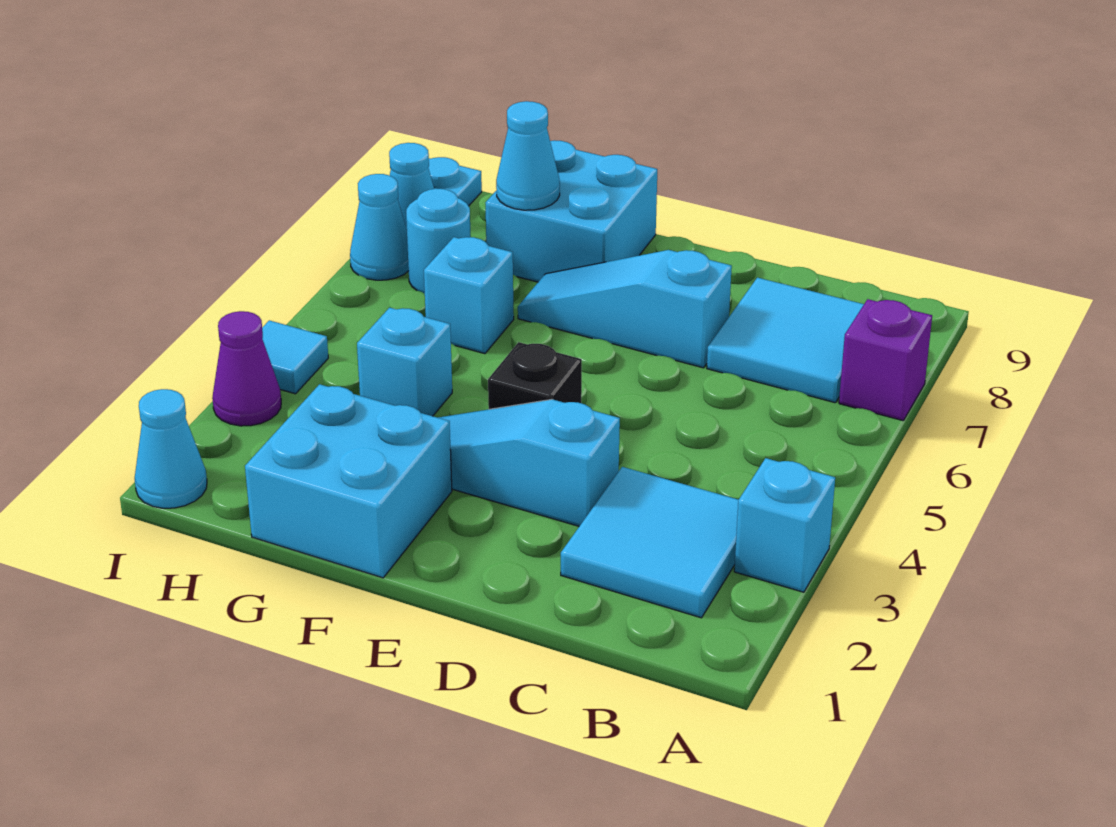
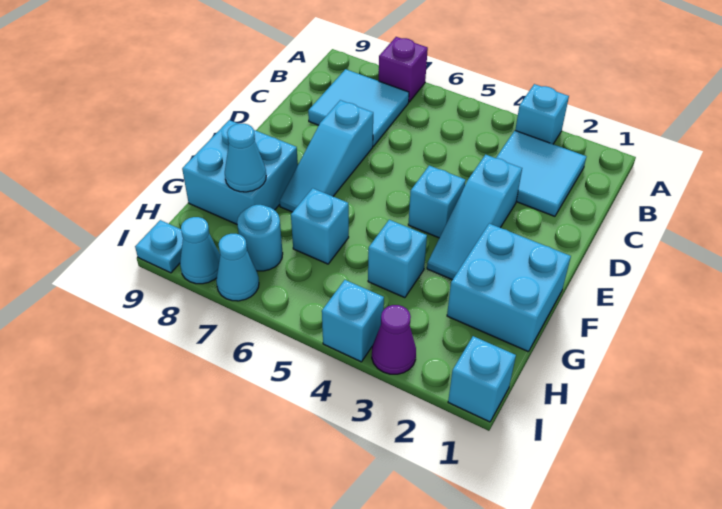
black brick E4 level 1 -> cyan brick E4 level 1
cyan cone I1 level 1 -> cyan brick I1 level 1
cyan tile I4 level 1 -> cyan brick I4 level 1

